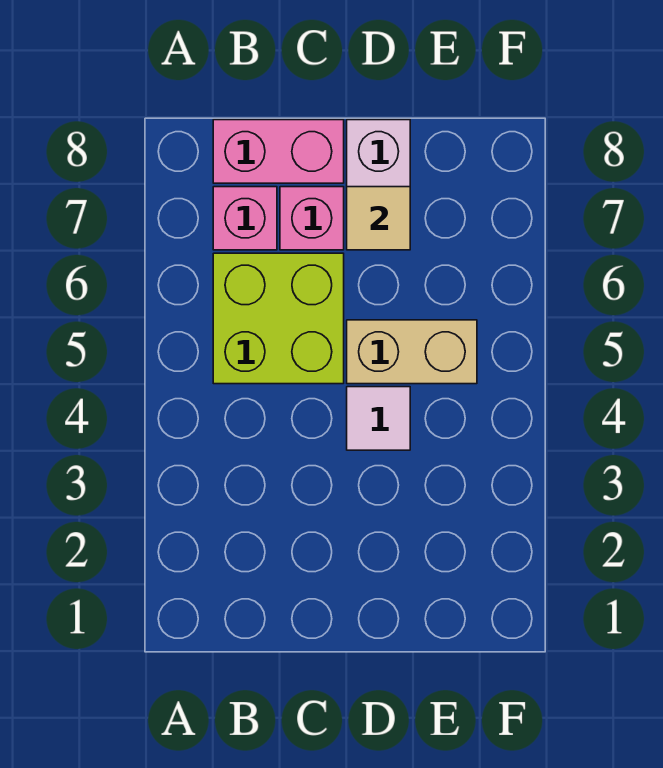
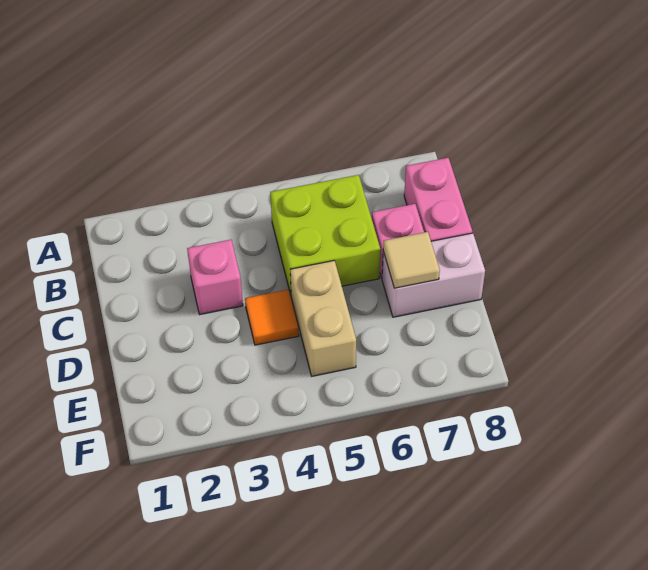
pink brick B7 level 1 -> pink brick C3 level 1
white tile D4 level 1 -> orange tile D4 level 1

